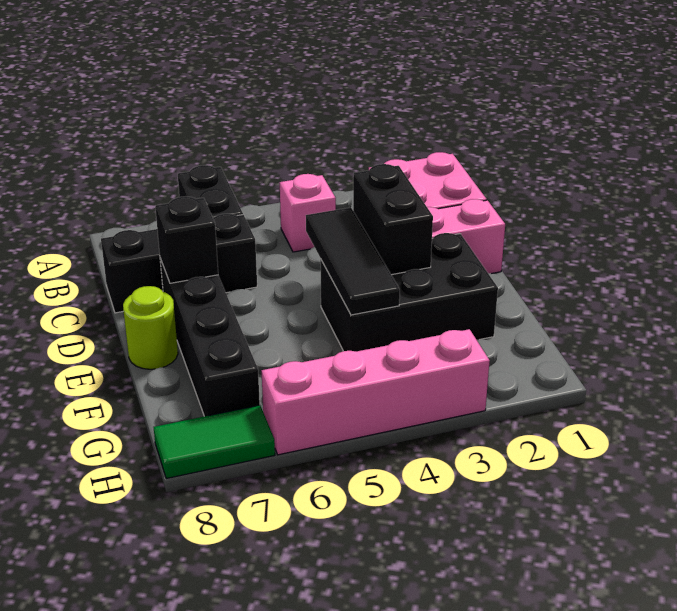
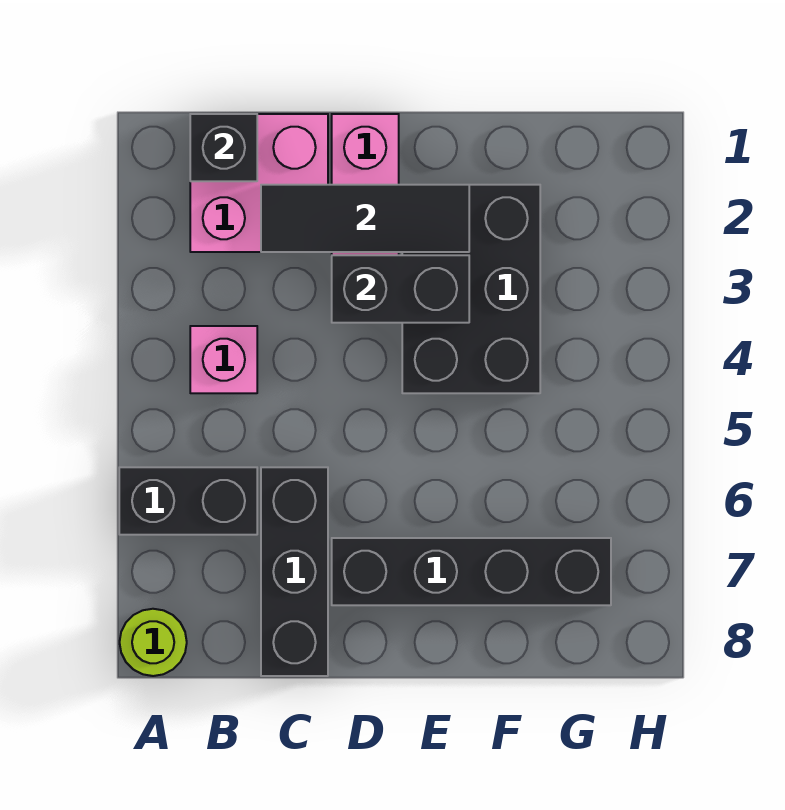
black tile D4:F4 level 2 -> black tile C2:E2 level 2
black brick D7 level 2 -> black brick B1 level 2
lime round brick E8 level 1 -> lime round brick A8 level 1
pink brick H3:H6 level 1 -> none
green tile H7:H8 level 1 -> none

